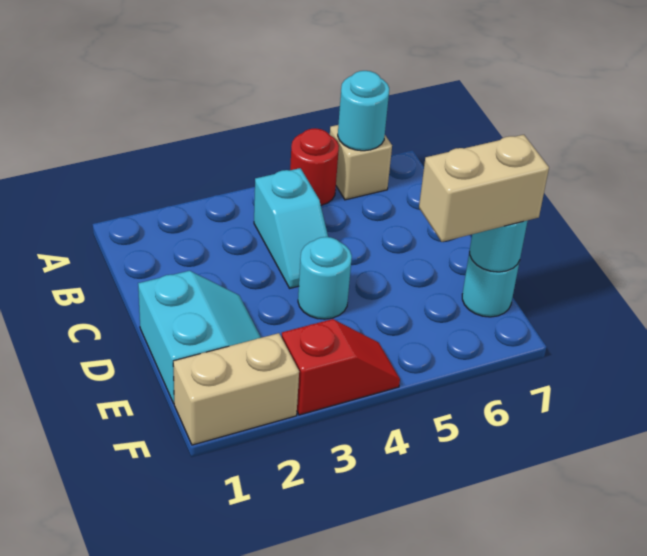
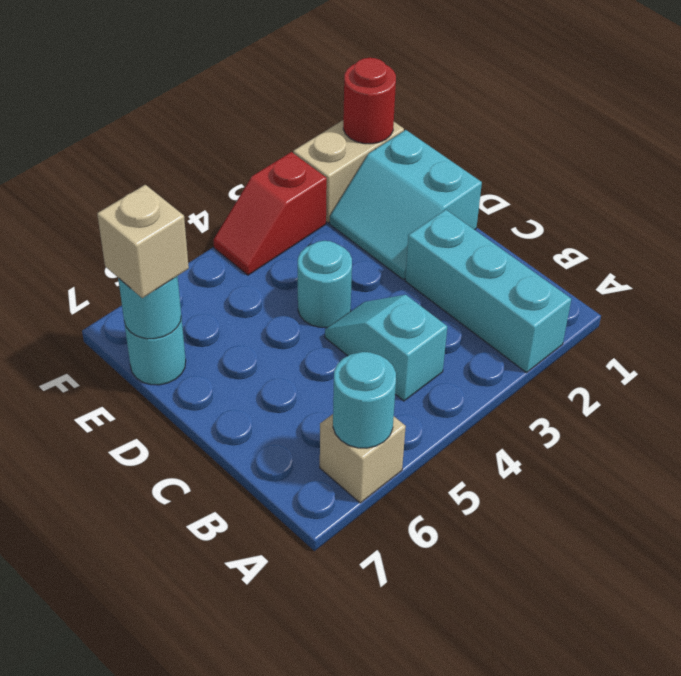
none -> cyan brick A2:C2 level 1
red round brick A5 level 1 -> red round brick F1 level 2
tan brick E6:E7 level 3 -> tan brick E7 level 3

